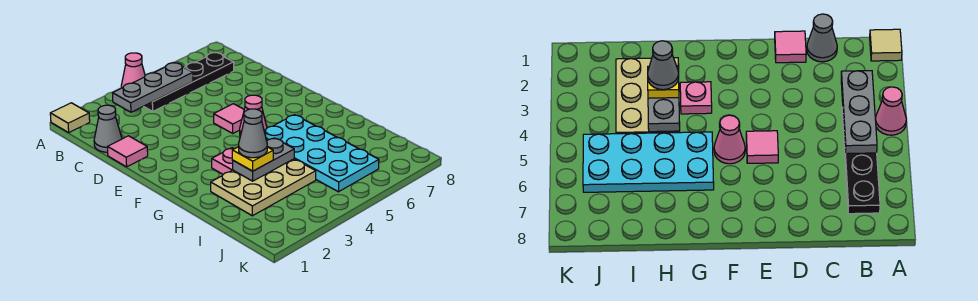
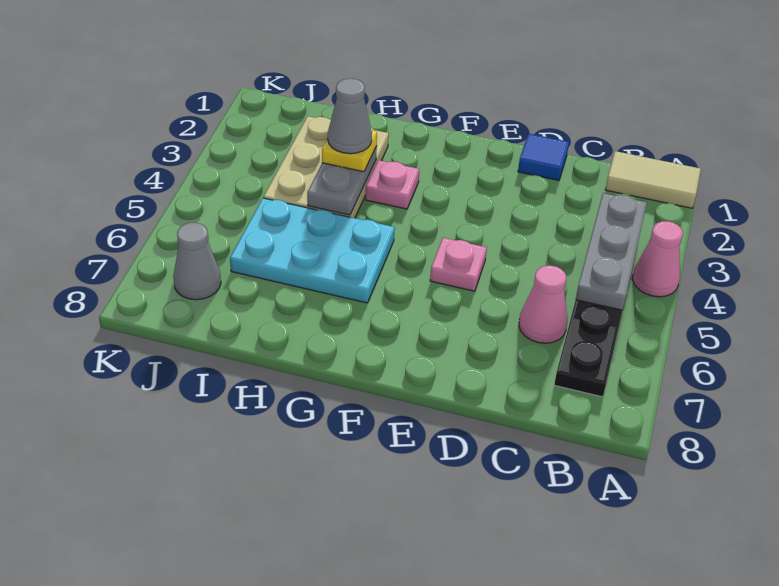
tan tile A1 level 1 -> tan tile A1:B1 level 1
grey cone C1 level 1 -> grey cone J7 level 1
pink tile D1 level 1 -> blue tile D1 level 1
pink tile E5 level 1 -> pink plate E5 level 1
pink cone F5 level 1 -> pink cone C6 level 1
cyan plate G5:J6 level 1 -> cyan plate G5:I6 level 1

